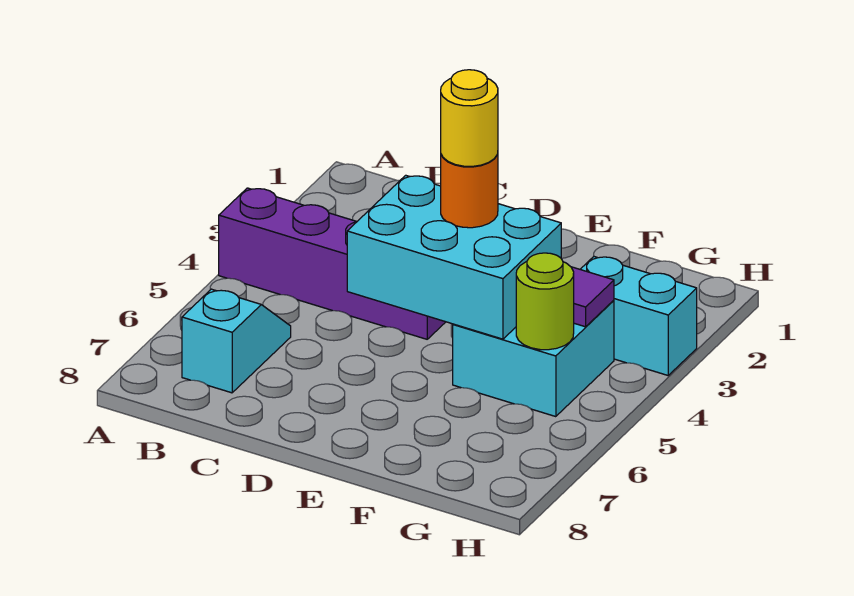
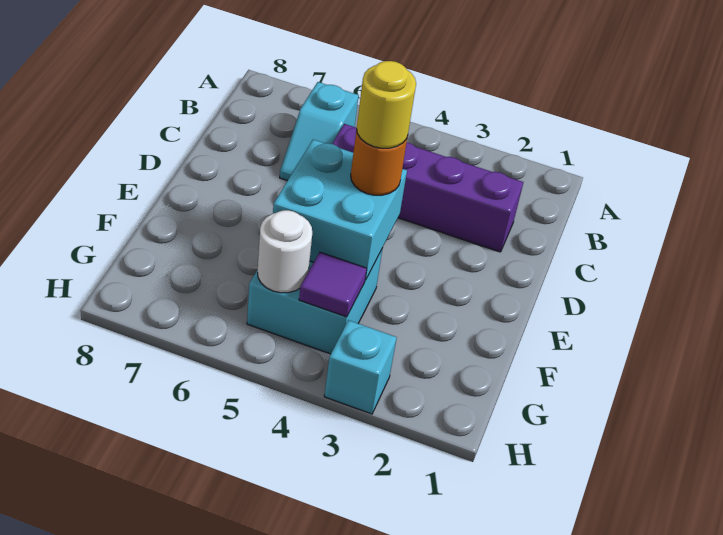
purple brick A4:D4 level 1 -> purple brick C2:C5 level 1
cyan slope B6:B7 level 1 top 7 -> cyan slope B6:C6 level 1 top B
cyan brick D4:F5 level 2 -> cyan brick E4:F5 level 2
cyan brick G3:H3 level 1 -> cyan brick H3 level 1
lime round brick G5 level 2 -> white round brick G5 level 2

